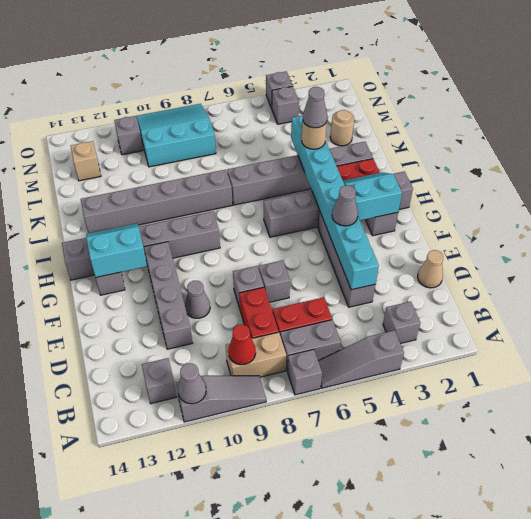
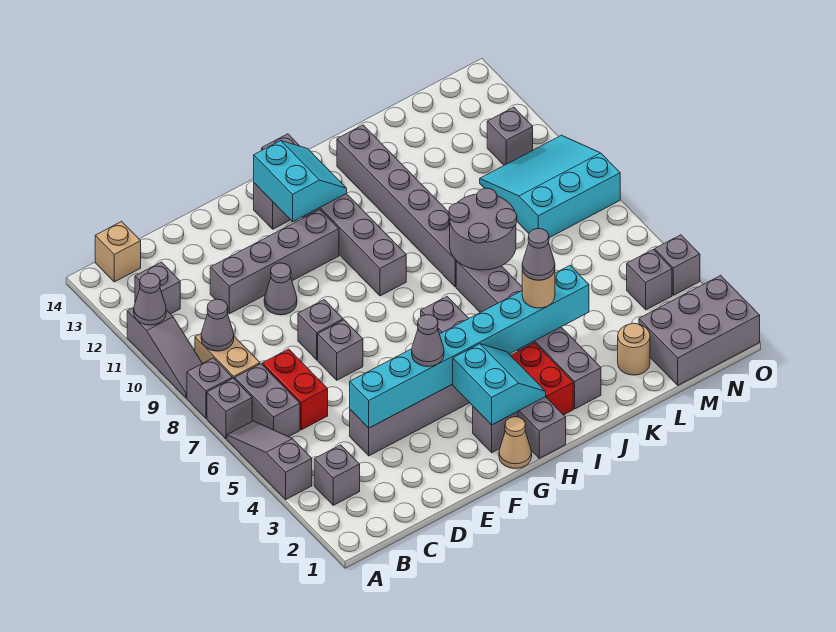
none -> grey brick A8 level 1
red cone B9 level 2 -> grey cone B9 level 2
red brick C8:D8 level 1 -> none
tan cone D1 level 1 -> tan cone G1 level 1
none -> grey round brick J7:K8 level 2
none -> grey brick M1:O2 level 1
cyan slope M8:O10 level 1 top M -> cyan slope M8:O10 level 1 top 8
tan brick M13 level 1 -> tan brick B14 level 1

